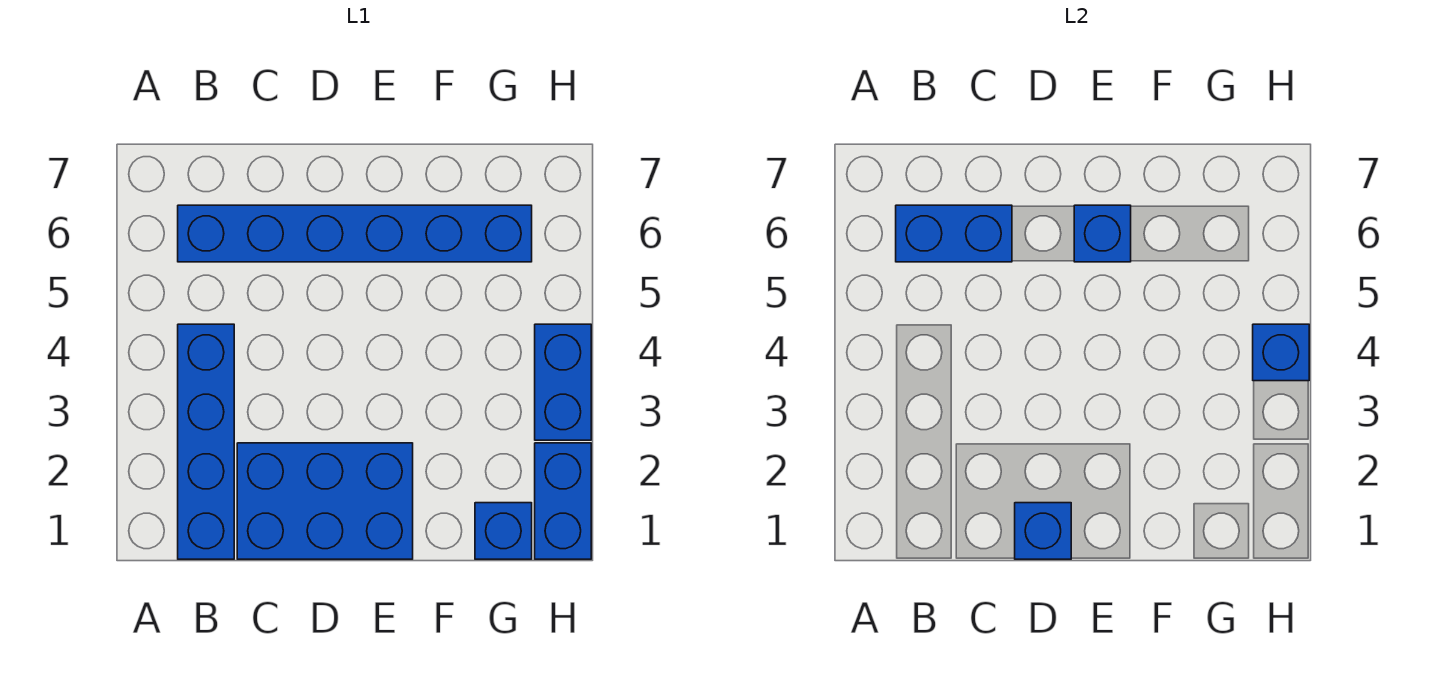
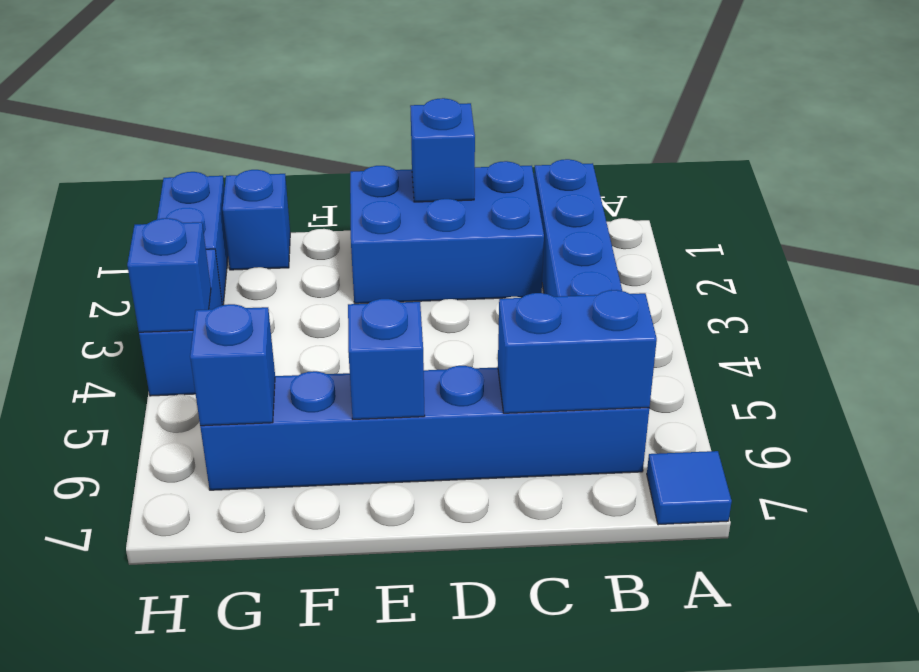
none -> blue tile A7 level 1
none -> blue brick G6 level 2

